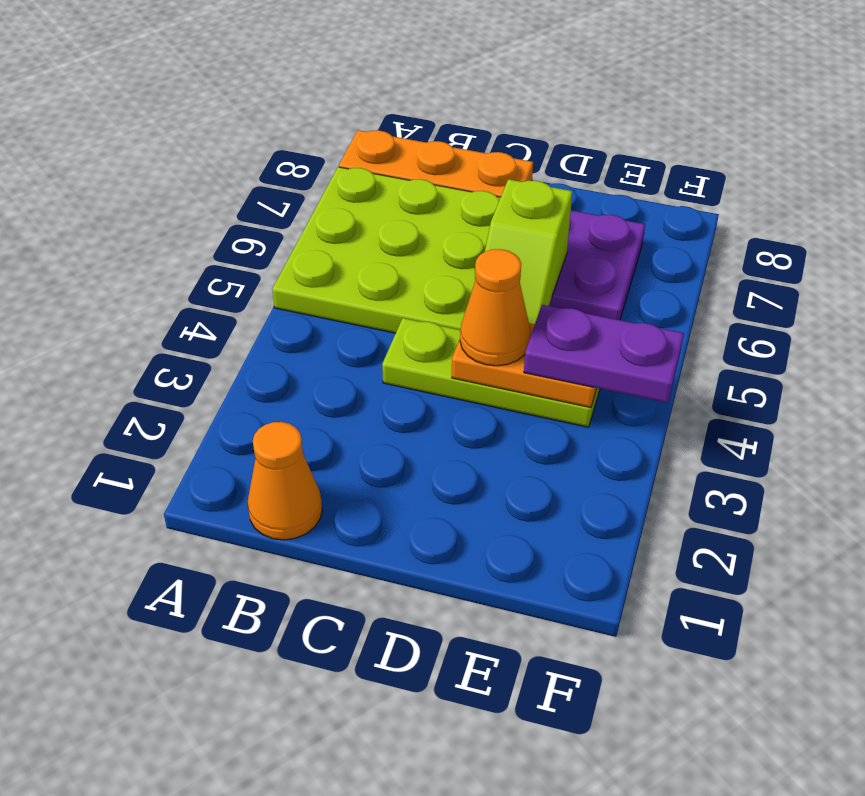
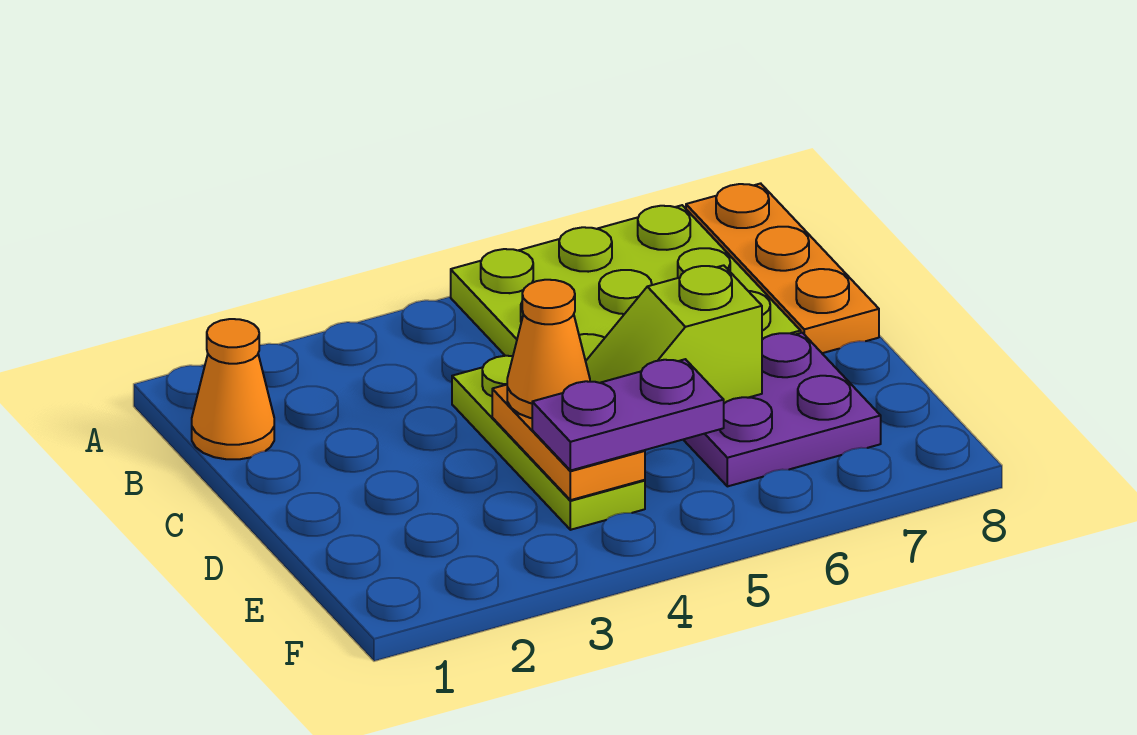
purple plate E4:F4 level 3 -> purple plate E4:E5 level 3

